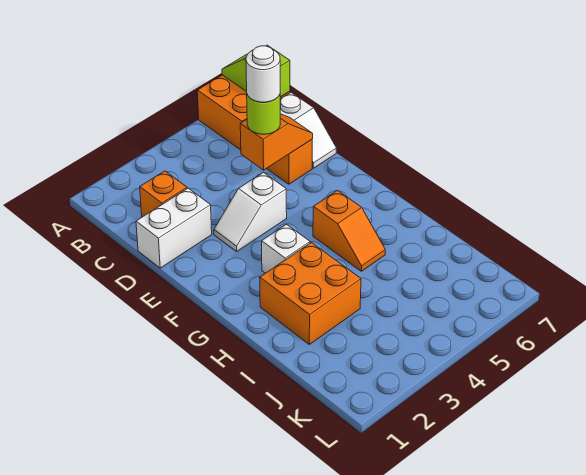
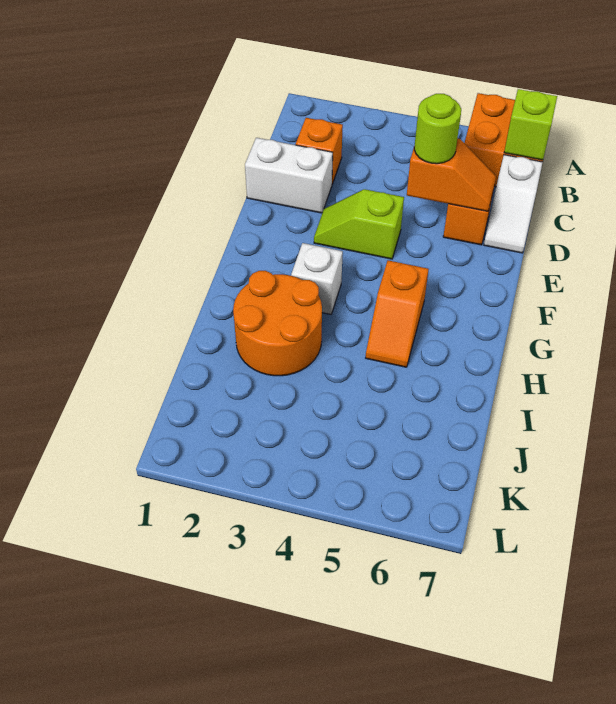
white round brick D5 level 4 -> none
white slope E3:E4 level 1 top 4 -> lime slope E3:E4 level 1 top 4
orange brick H2:I3 level 1 -> orange round brick H2:I3 level 1

